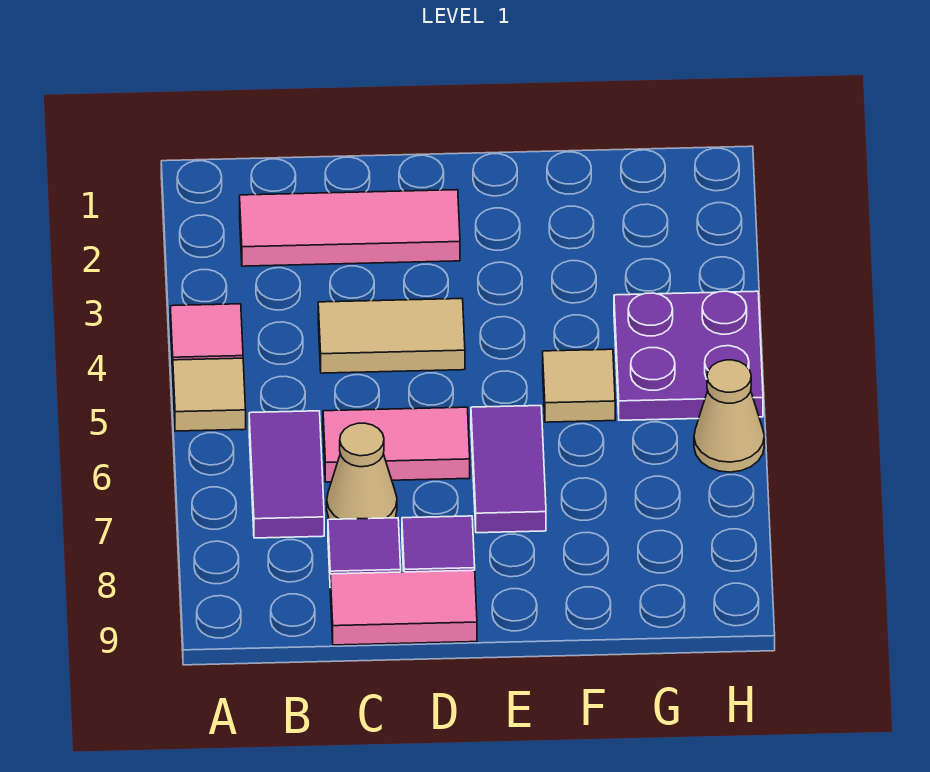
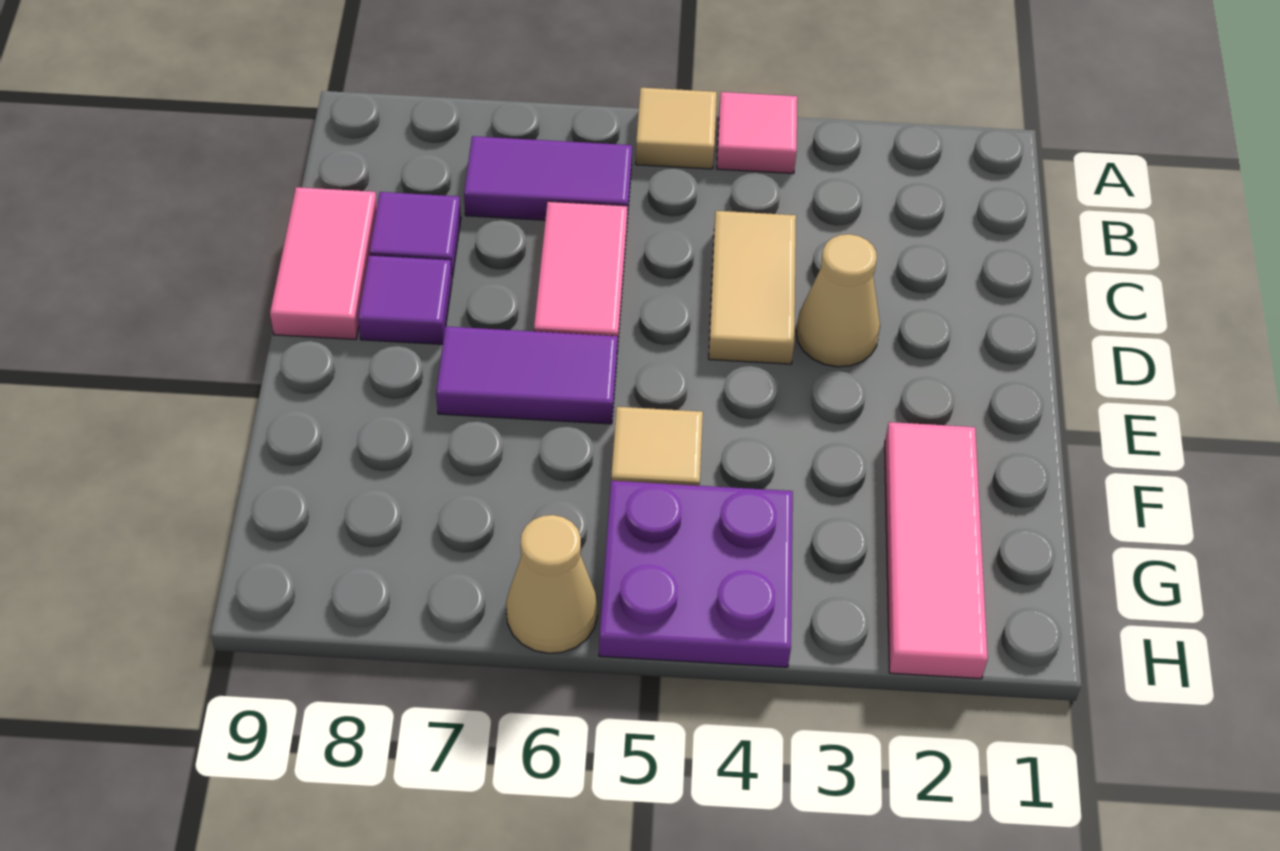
pink tile B2:D2 level 1 -> pink tile F2:H2 level 1
tan cone C7 level 1 -> tan cone D3 level 1

